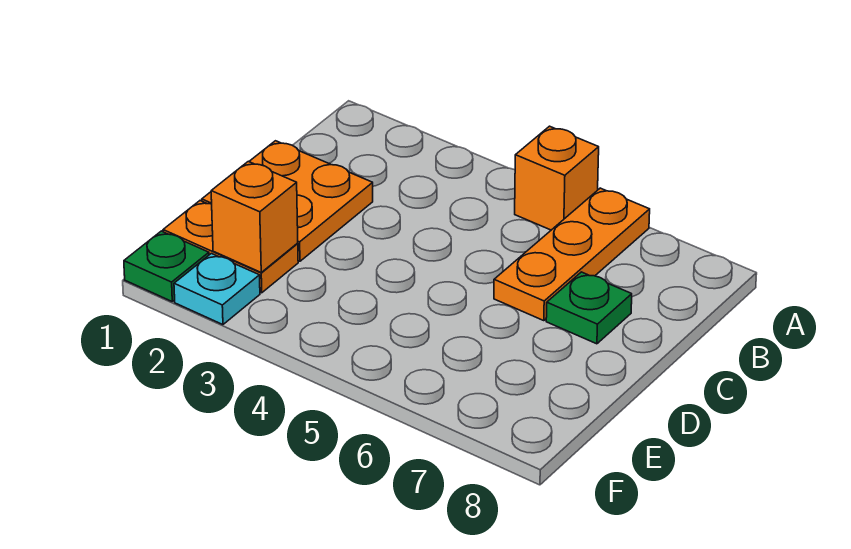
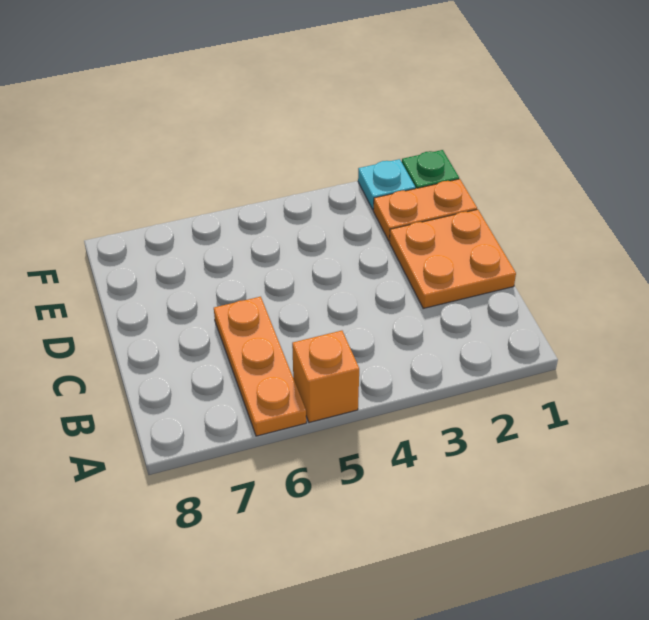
green plate C7 level 1 -> none
orange brick E2 level 2 -> none

